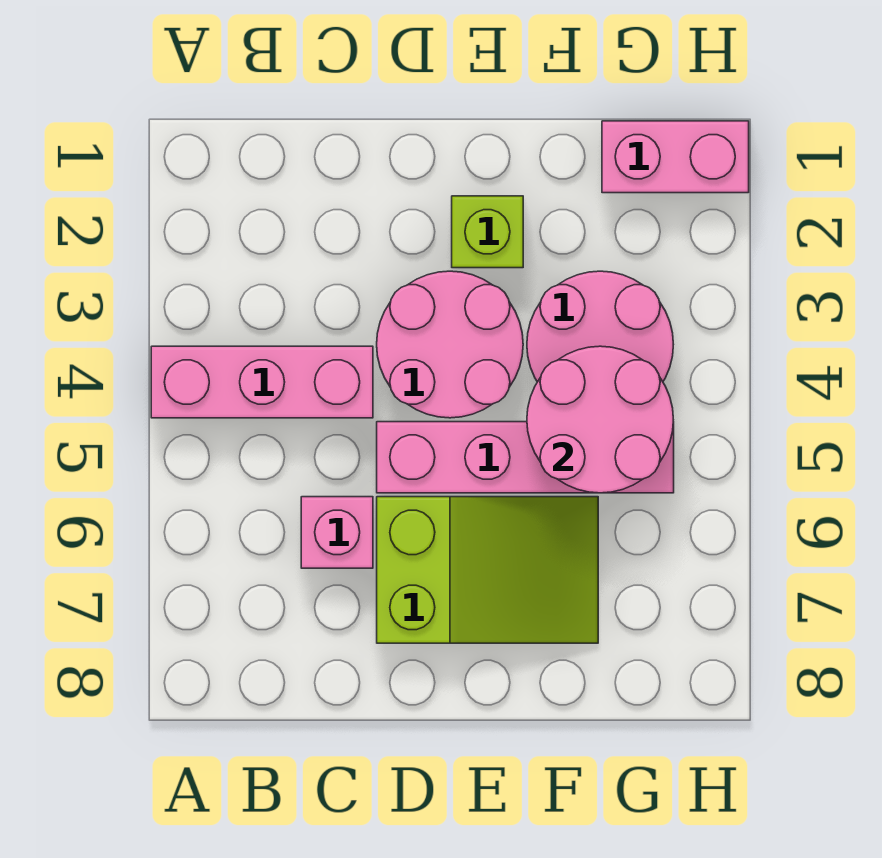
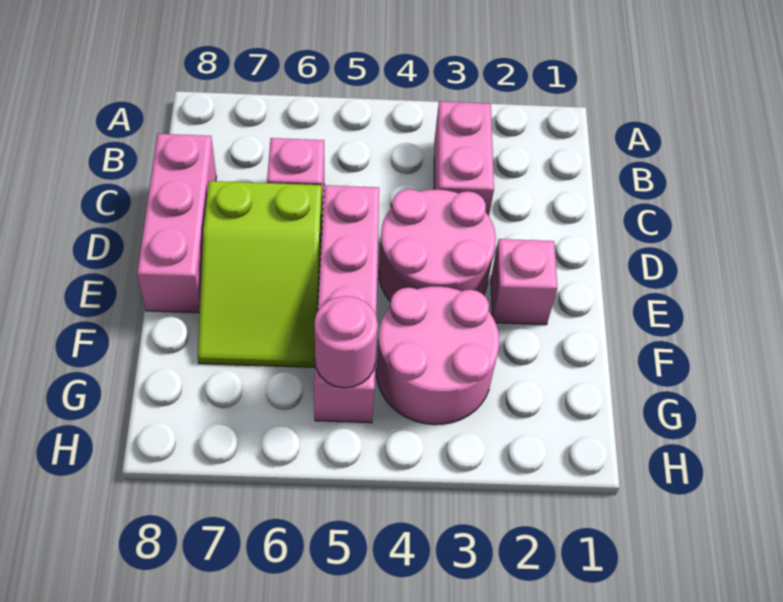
pink brick A4:C4 level 1 -> pink brick C8:E8 level 1
lime brick E2 level 1 -> pink brick E2 level 1
pink round brick F4:G5 level 2 -> pink round brick G5 level 2
pink brick G1:H1 level 1 -> pink brick B3:C3 level 1

